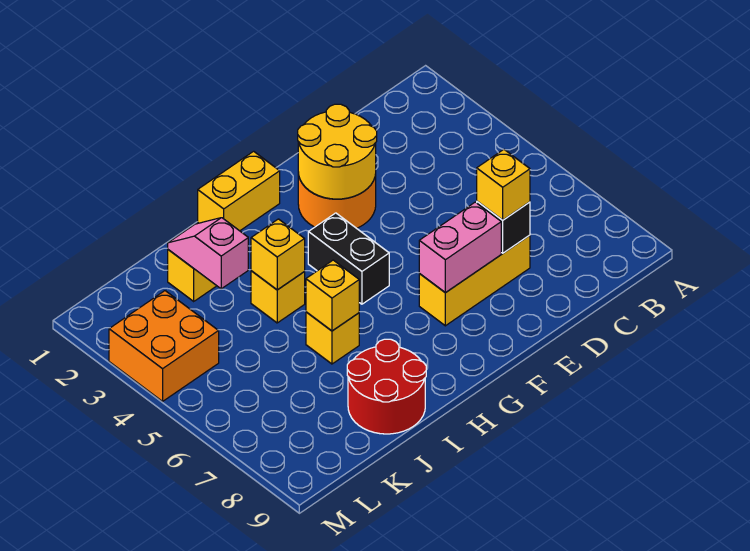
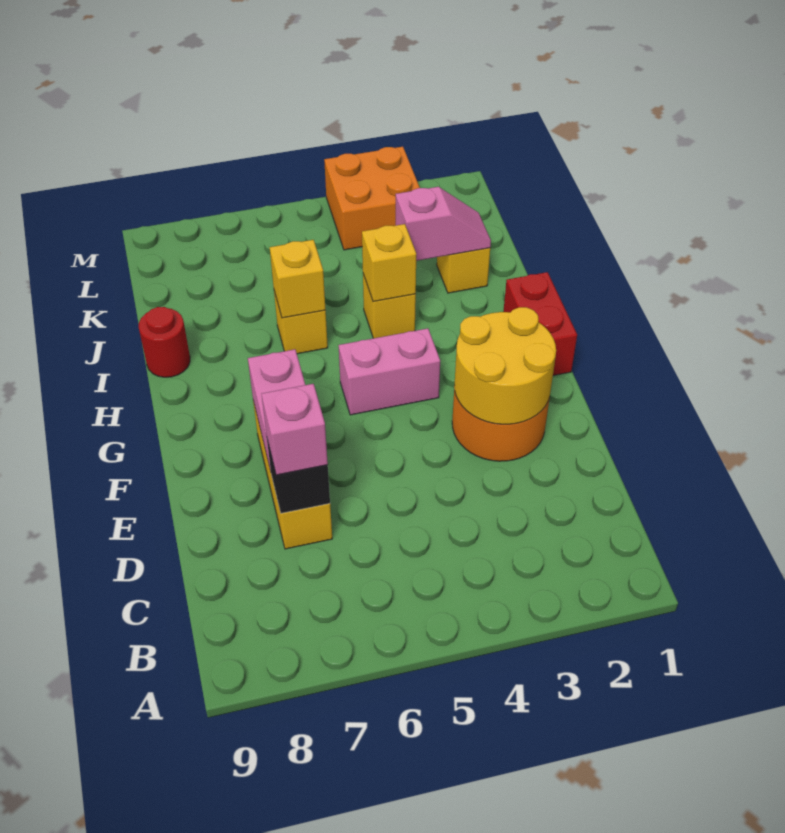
yellow brick D7 level 3 -> pink brick D7 level 3
yellow brick G1:H1 level 1 -> red brick G1:H1 level 1
black brick G4:G5 level 1 -> pink brick G4:G5 level 1
red round brick I8:J9 level 1 -> red round brick I9 level 1

